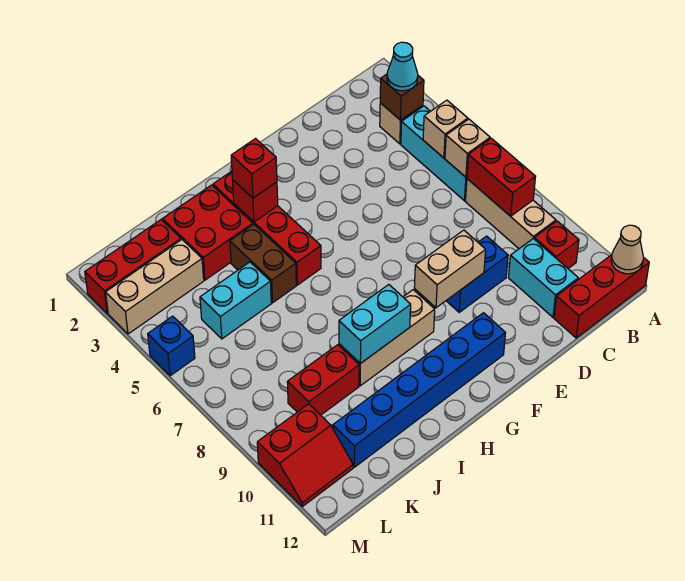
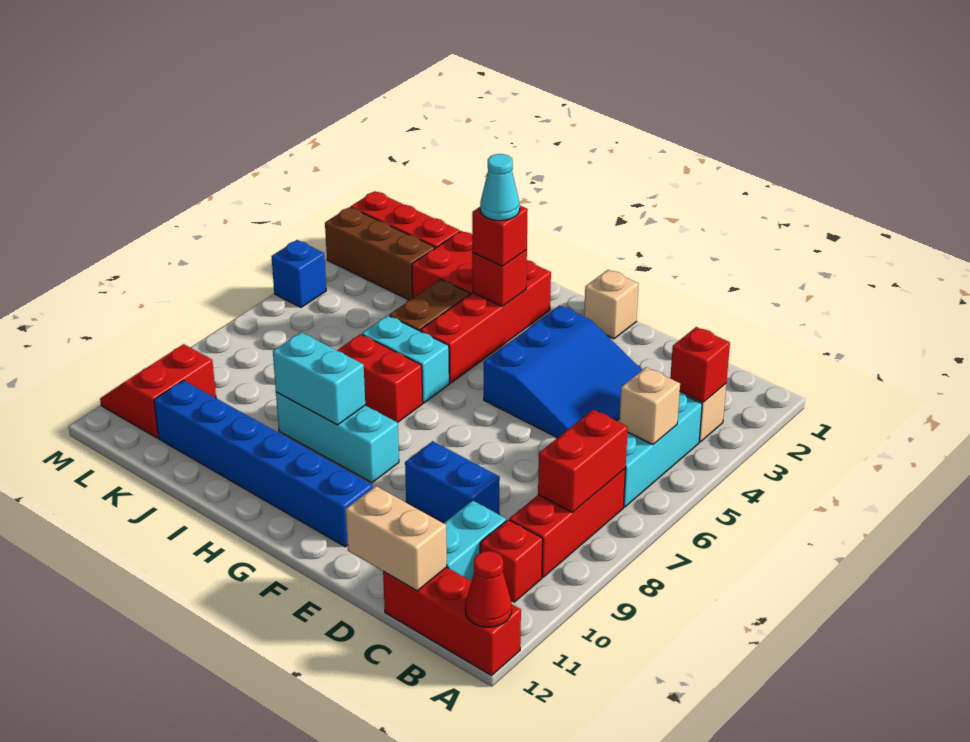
tan cone A12 level 2 -> red cone A12 level 2
brown brick B3 level 2 -> red brick B3 level 2
cyan cone B3 level 3 -> cyan cone H3 level 4
tan brick B6 level 2 -> tan brick F1 level 1
tan brick B7:B9 level 1 -> red brick B7:B9 level 1
none -> blue slope D3:F5 level 1 top F
tan brick E9:F9 level 2 -> tan brick C12:D12 level 2
tan brick G9:I9 level 1 -> cyan brick G9:I9 level 1
cyan brick J5:K5 level 1 -> cyan brick H6:I6 level 1
red brick J9:K9 level 1 -> red brick H7:I7 level 1
tan brick K3:M3 level 1 -> brown brick K3:M3 level 1
red slope L10:M11 level 1 top 10 -> red slope L10:M11 level 1 top L

